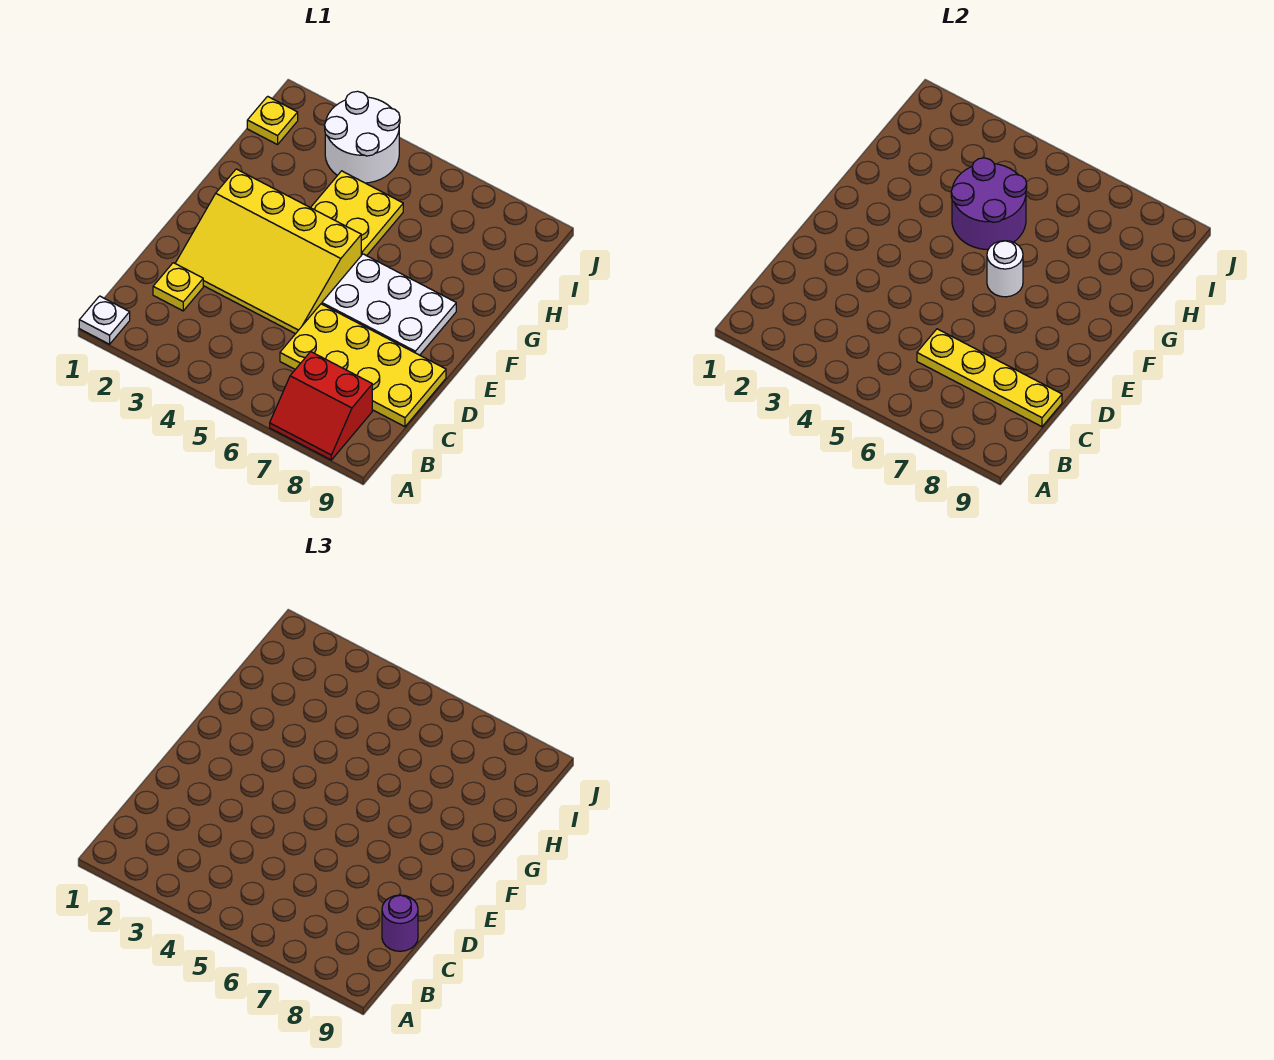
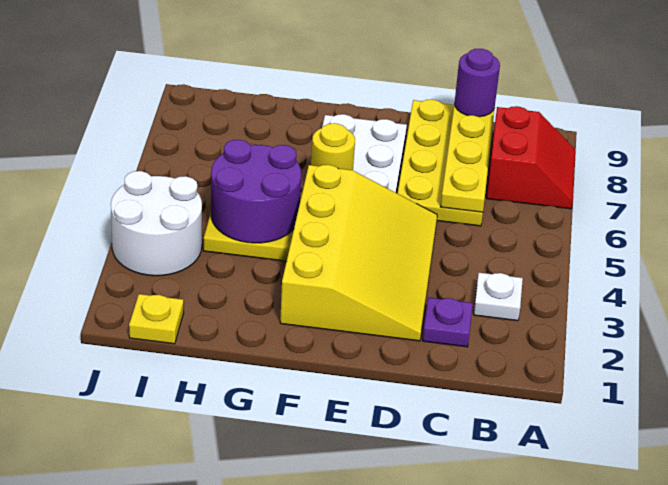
white plate A1 level 1 -> white plate B3 level 1
yellow plate C2 level 1 -> purple plate C2 level 1
white round brick F6 level 2 -> yellow round brick F6 level 2

